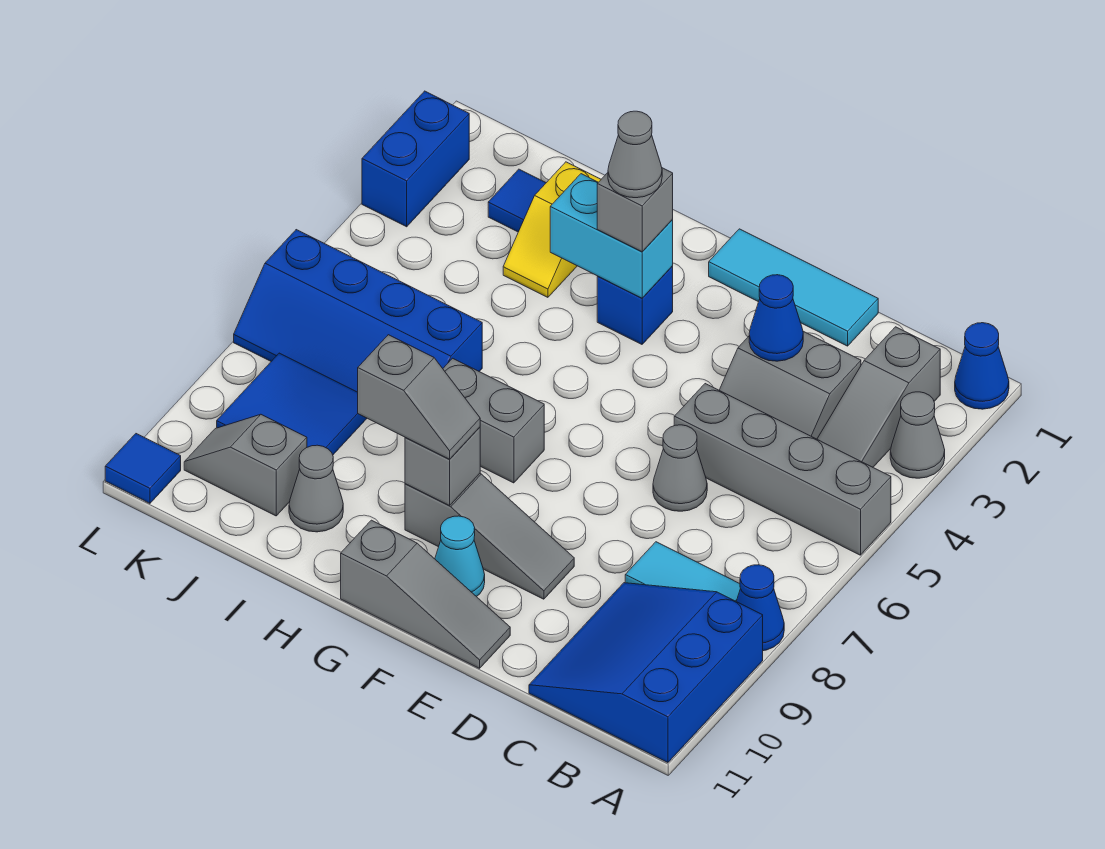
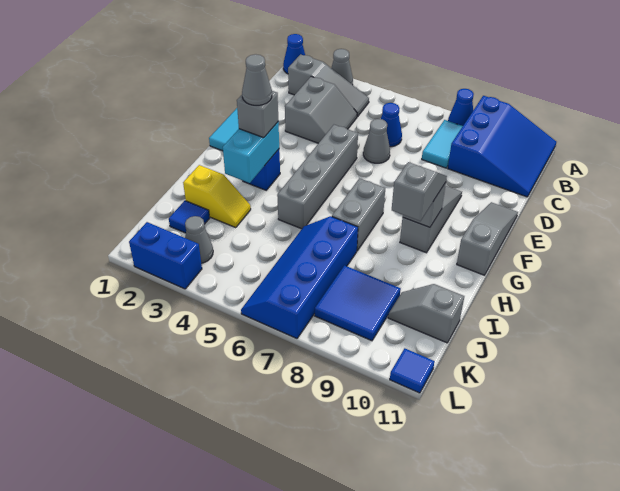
grey brick A5:D5 level 1 -> grey brick E5:H5 level 1
blue slope A9:C11 level 1 top A -> blue slope A9:C11 level 1 top 9
blue cone D3 level 2 -> blue cone C6 level 1
cyan cone F10 level 1 -> none
blue slope I6:L7 level 1 top 6 -> blue slope I6:L7 level 1 top 7
grey cone I10 level 1 -> grey cone K3 level 1
grey slope J10:K10 level 1 top J -> grey slope J10:J11 level 1 top 11

